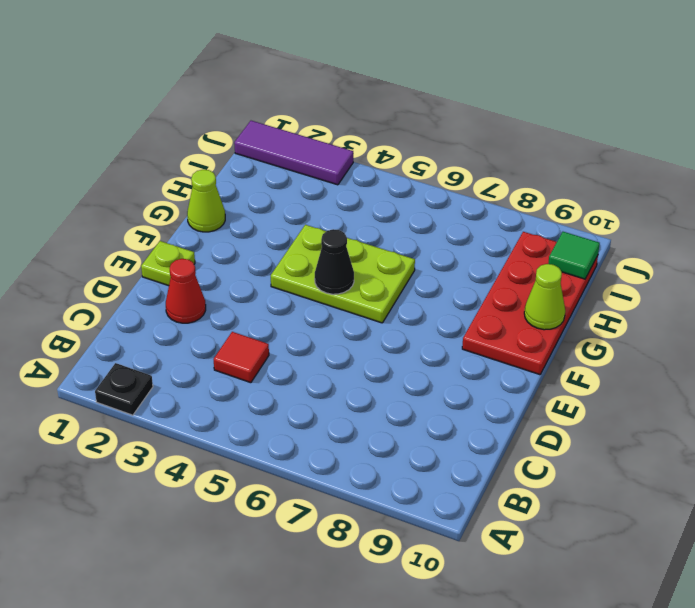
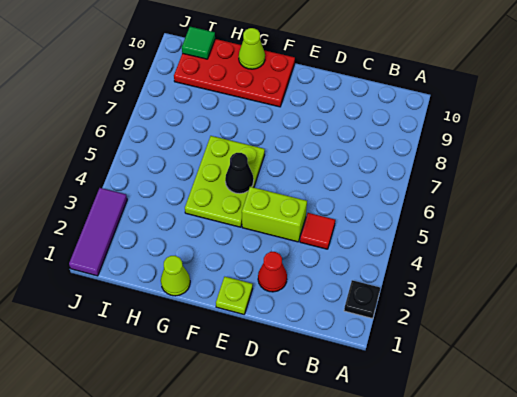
none -> lime brick D4:E4 level 1

